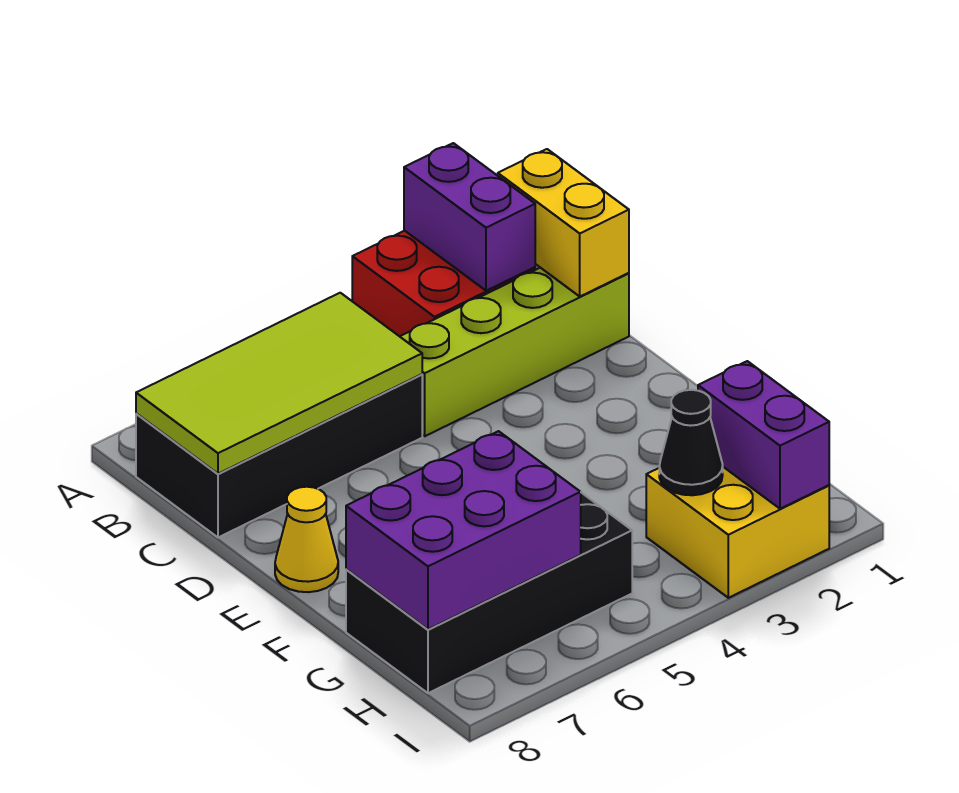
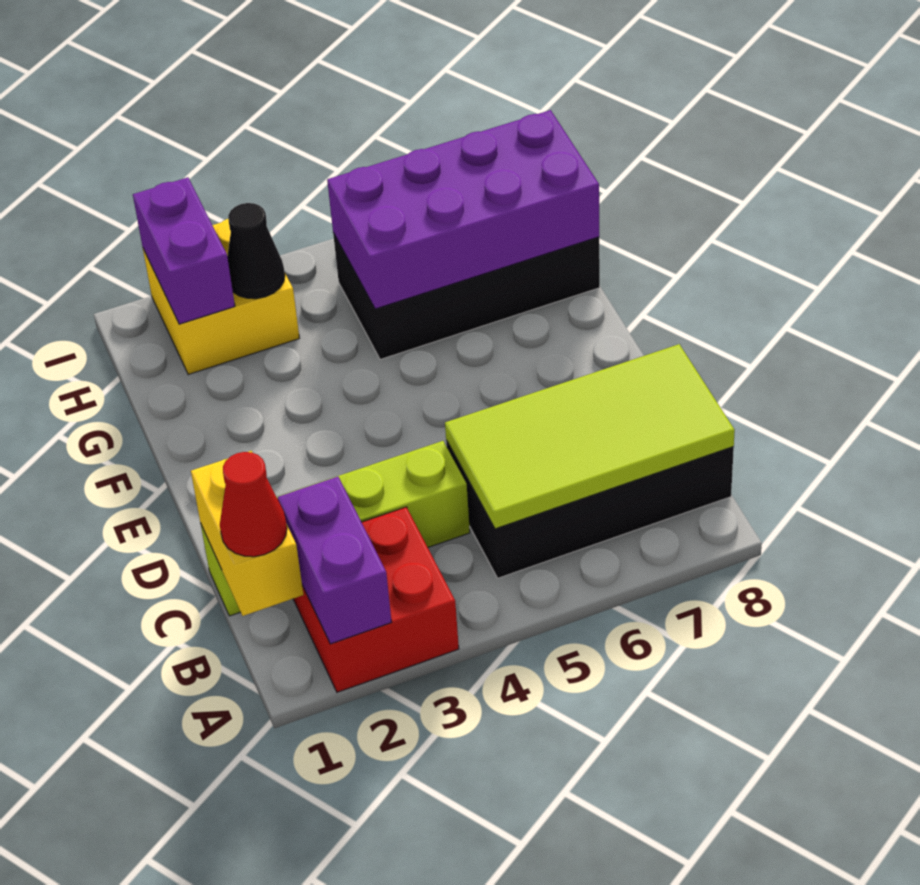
none -> red cone B1 level 3
yellow cone E8 level 1 -> none
purple brick G6:H8 level 2 -> purple brick G5:H8 level 2

